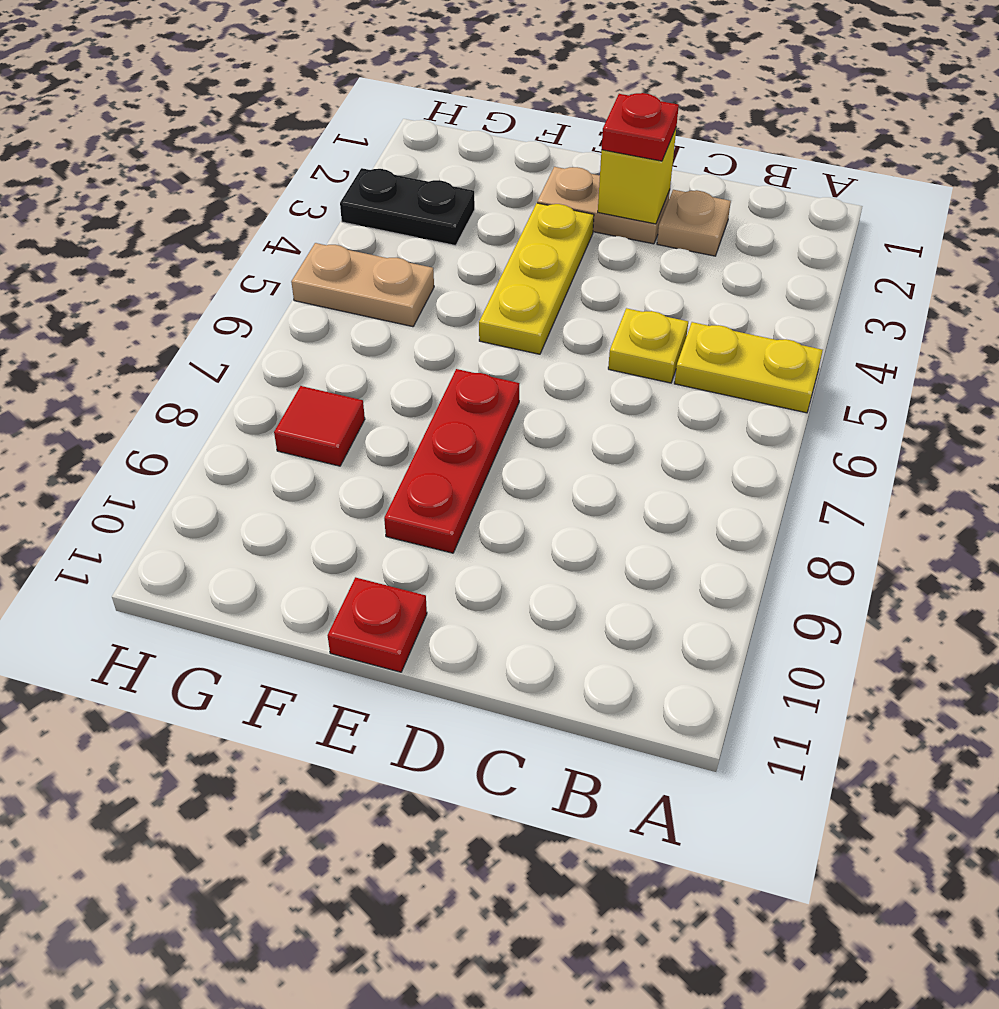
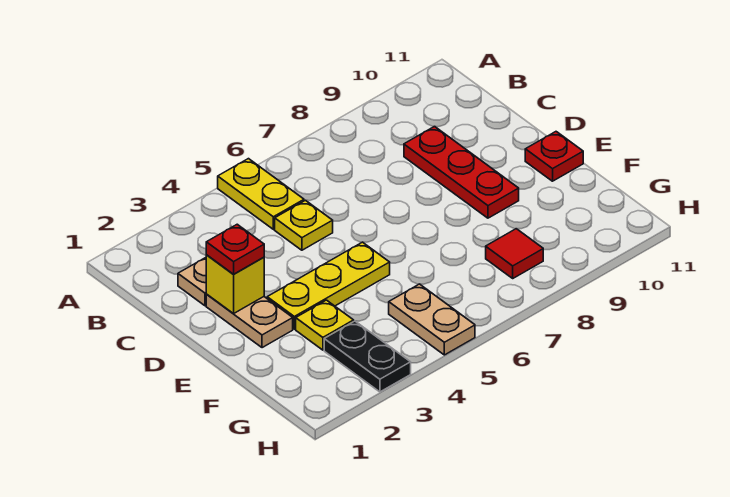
red plate E7:E9 level 1 -> red plate C9:E9 level 1
none -> yellow plate F3 level 1

